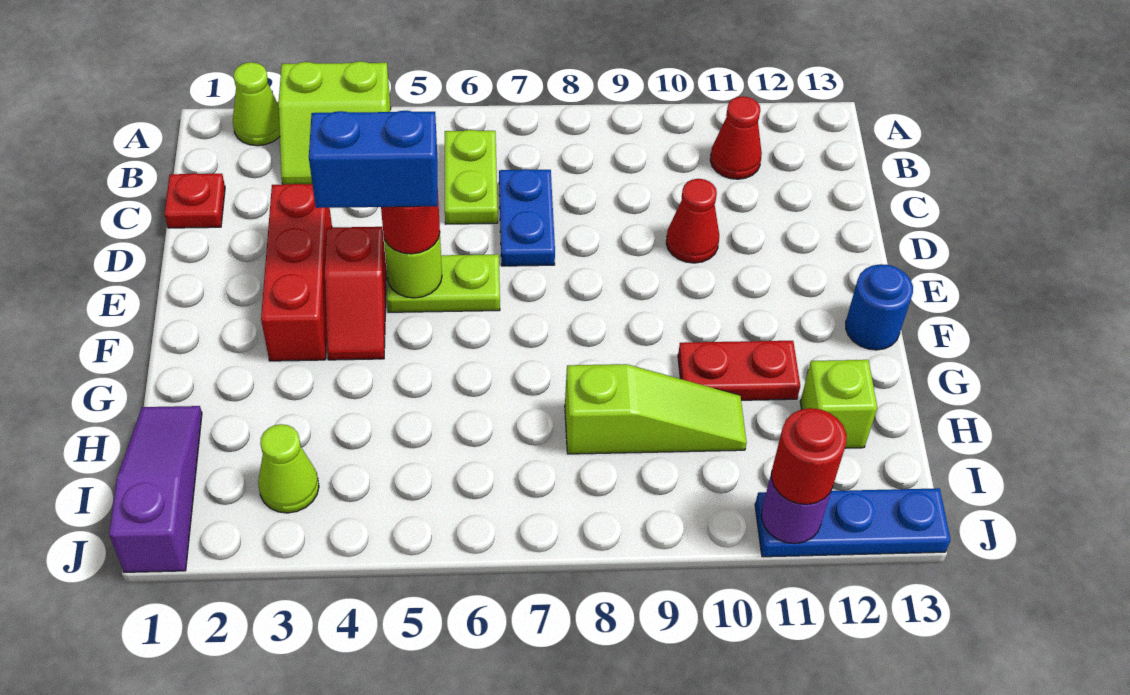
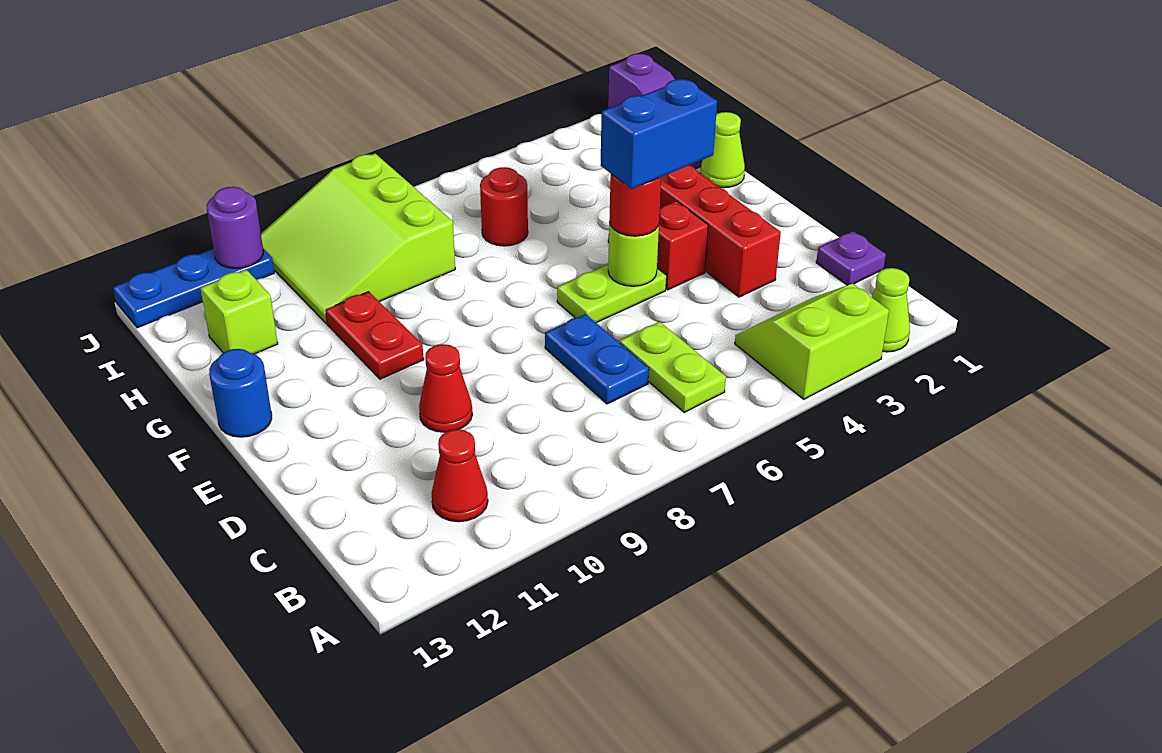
red plate C1 level 1 -> purple plate C1 level 1
red plate G10:G11 level 1 -> red plate F10:G10 level 1
lime slope H8:H10 level 1 top 8 -> lime slope H8:J10 level 1 top 8
lime cone I3 level 1 -> lime cone G1 level 1
red round brick J11 level 3 -> red round brick H6 level 1

